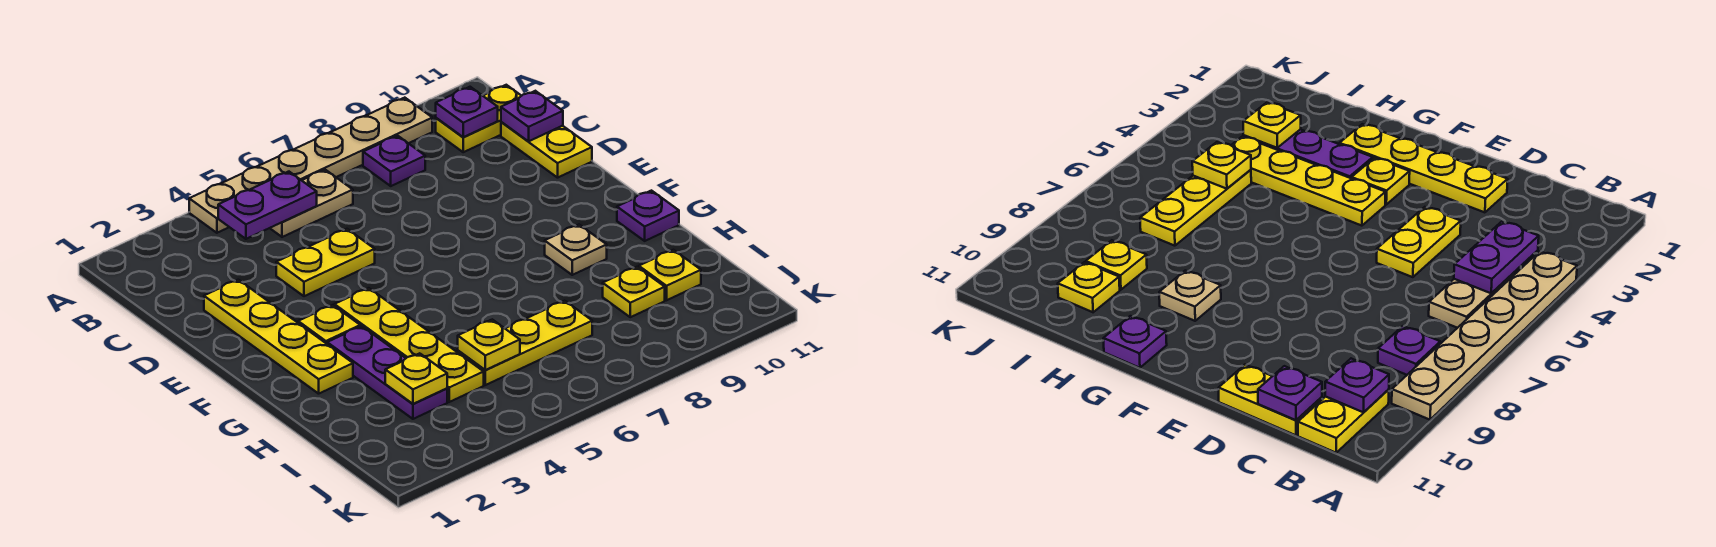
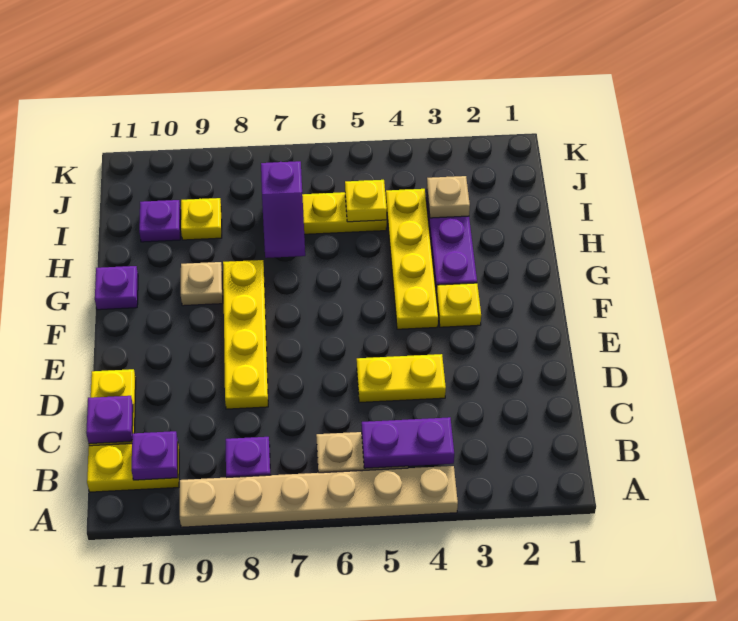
yellow plate D2:G2 level 1 -> yellow plate D8:G8 level 1
none -> purple slope H7:I7 level 2 top I
yellow plate I3 level 2 -> tan plate I3 level 2
yellow plate I10 level 1 -> purple plate I10 level 1

